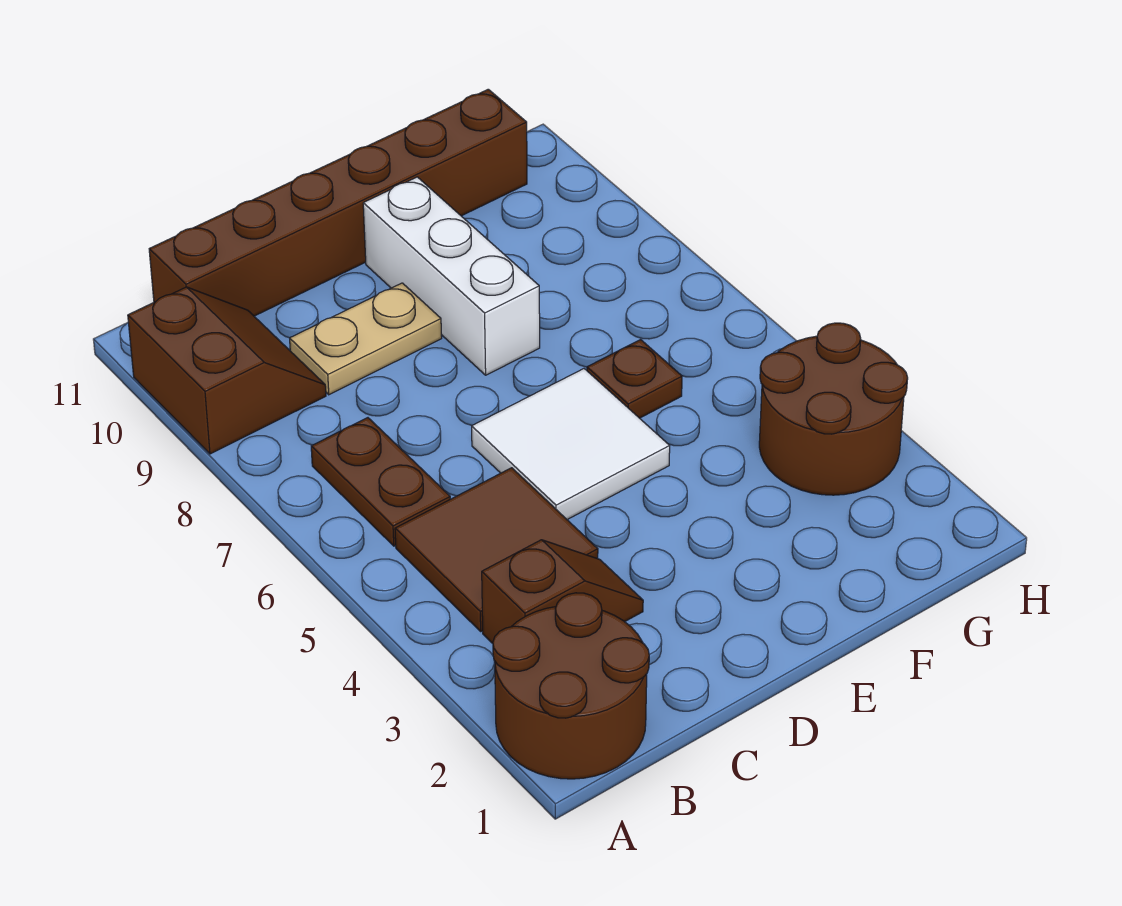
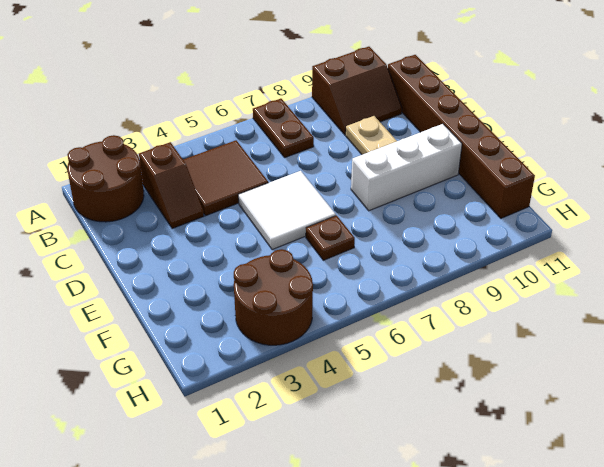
brown plate B6:B7 level 1 -> brown plate A7:B7 level 1

